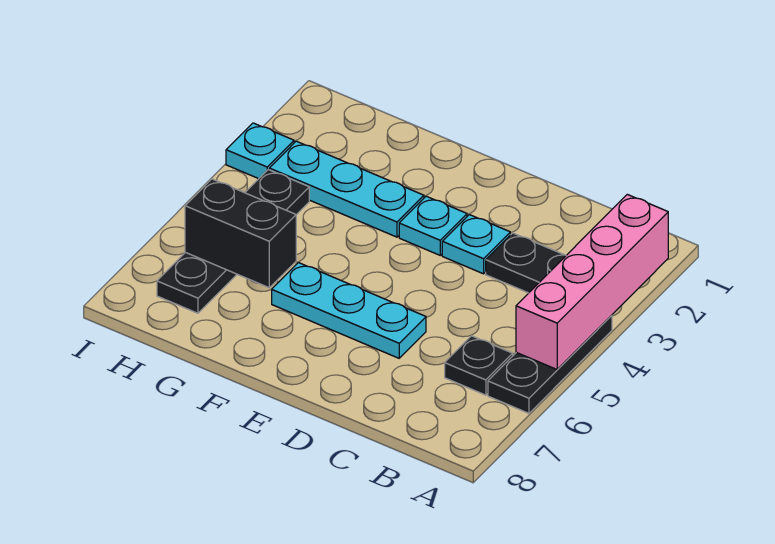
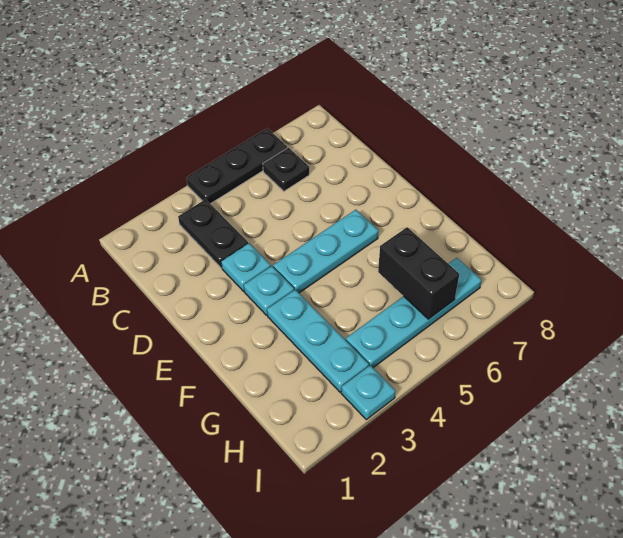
pink brick A2:A5 level 2 -> none
cyan plate D6:F6 level 1 -> cyan plate E4:E6 level 1
black plate H4:H7 level 1 -> cyan plate H4:H7 level 1

